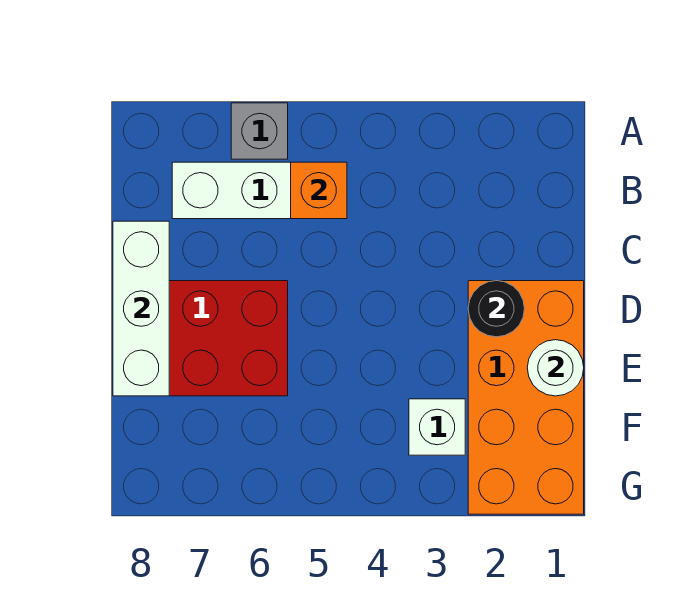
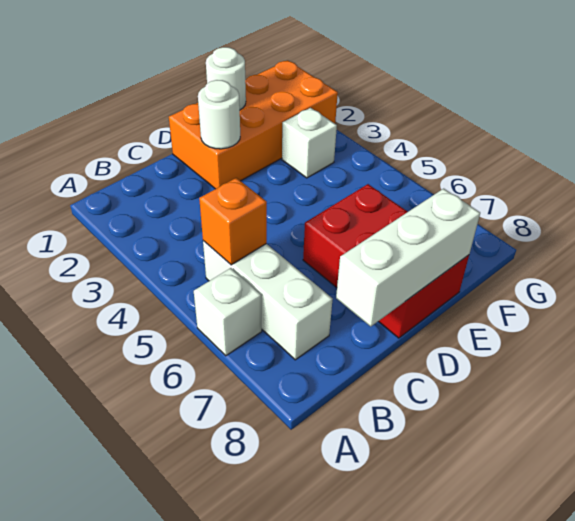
grey brick A6 level 1 -> white brick A6 level 1
black round brick D2 level 2 -> white round brick D2 level 2

